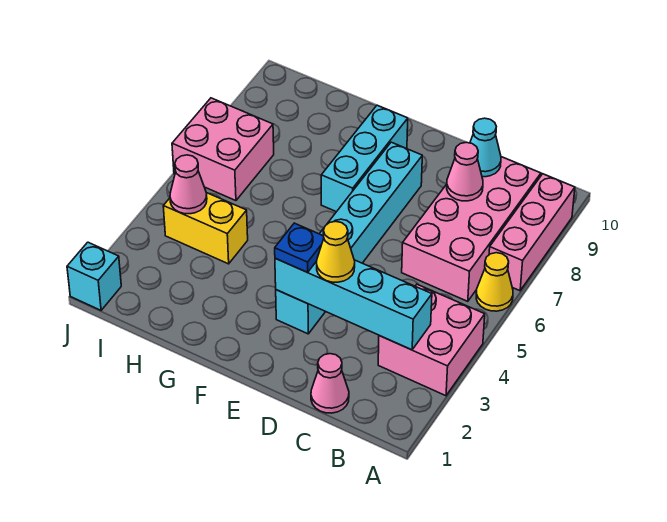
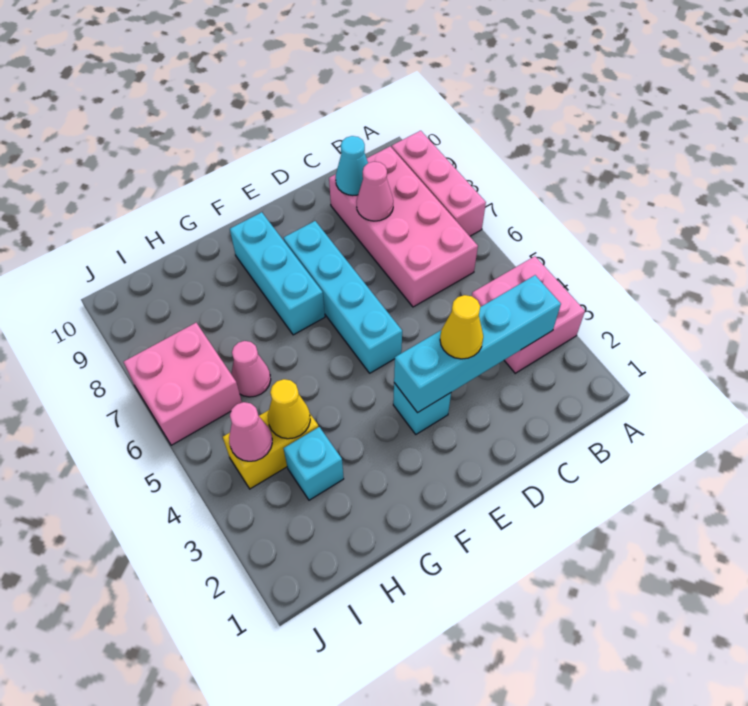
yellow cone A6 level 1 -> yellow cone H4 level 2
pink cone C1 level 1 -> pink cone H6 level 1
blue plate E3 level 3 -> none
cyan brick J1 level 1 -> cyan brick H3 level 1

